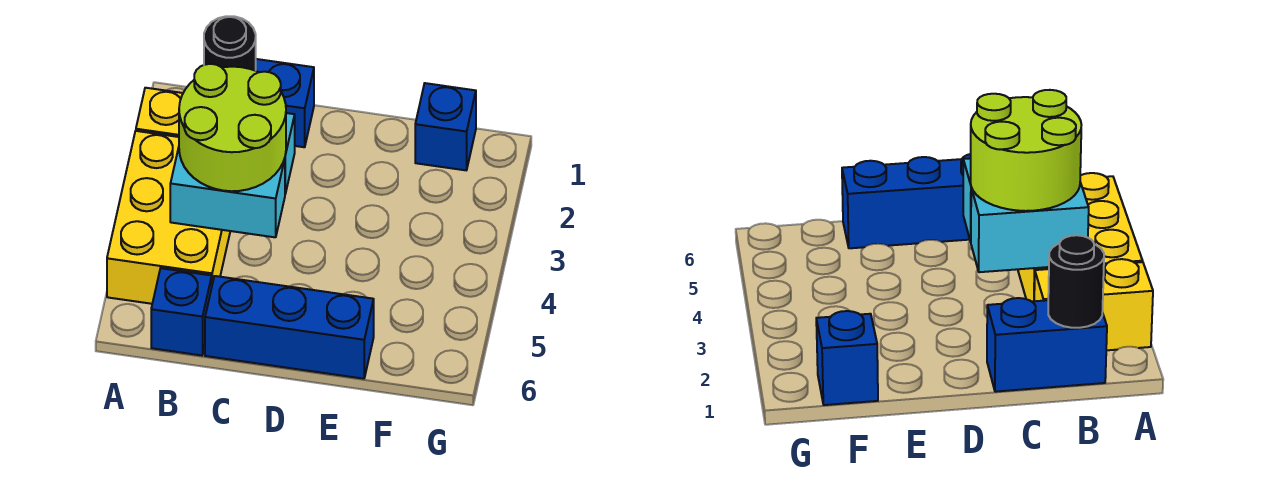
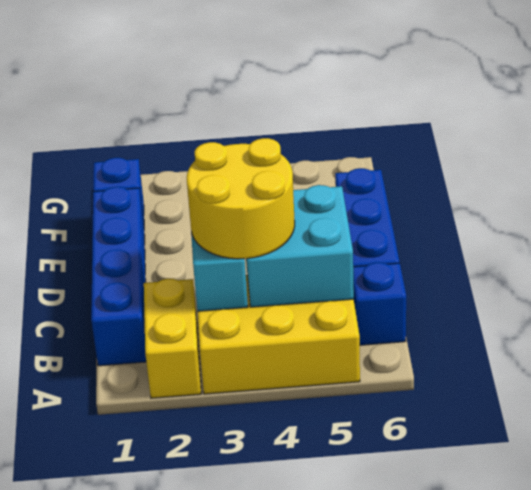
blue brick B1:C1 level 1 -> blue brick B1:E1 level 1
black round brick B1 level 2 -> none
lime round brick B3:C4 level 3 -> yellow round brick B3:C4 level 3
cyan brick B4:C4 level 2 -> cyan brick B4:C5 level 2

